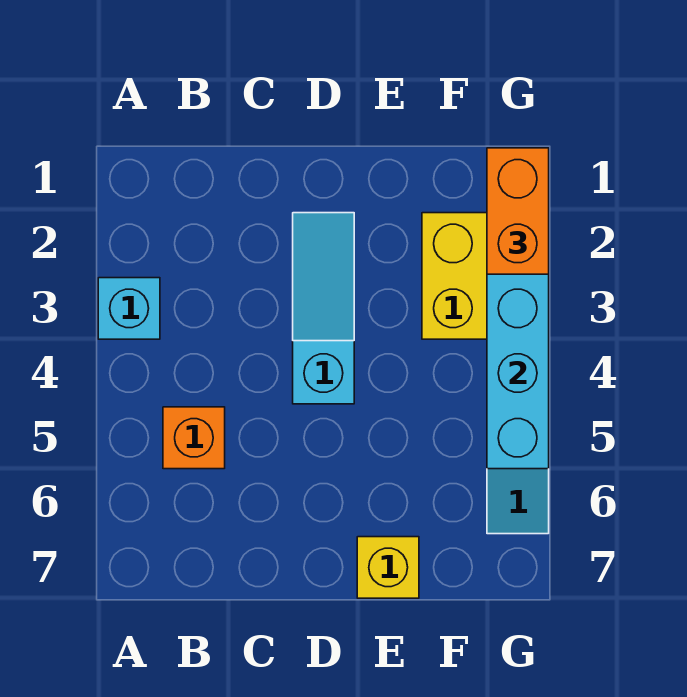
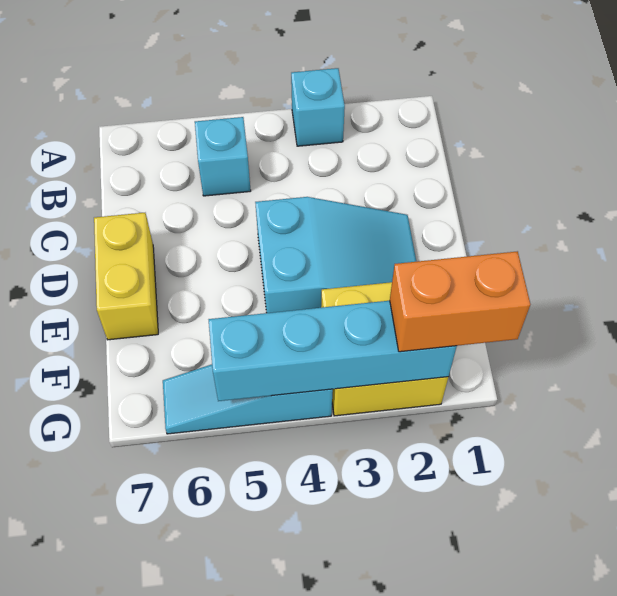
orange brick B5 level 1 -> cyan brick B5 level 1
cyan slope D2:D4 level 1 top 4 -> cyan slope D2:E4 level 1 top 4
yellow brick E7 level 1 -> yellow brick D7:E7 level 1

